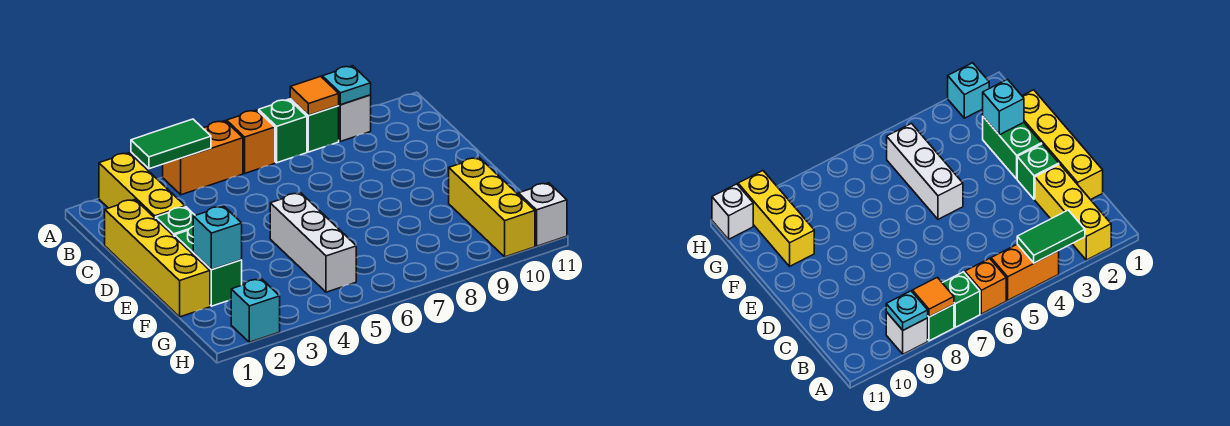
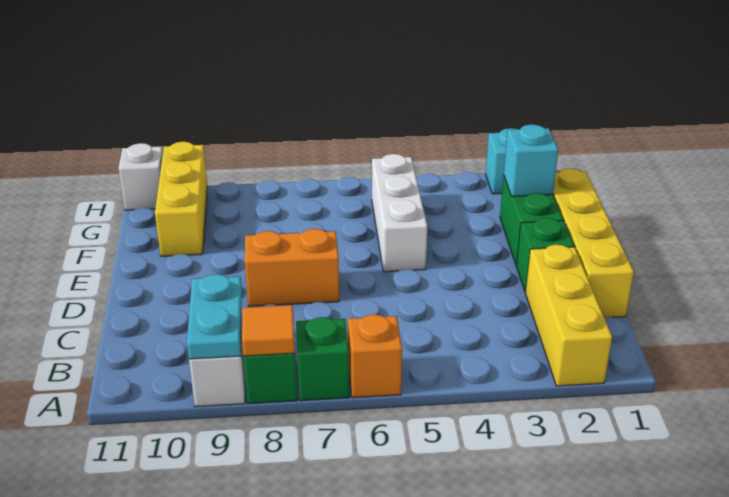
green tile A3:A4 level 2 -> none
orange brick A4:A5 level 1 -> orange brick D7:D8 level 1
cyan plate A9 level 2 -> cyan plate A9:B9 level 2

